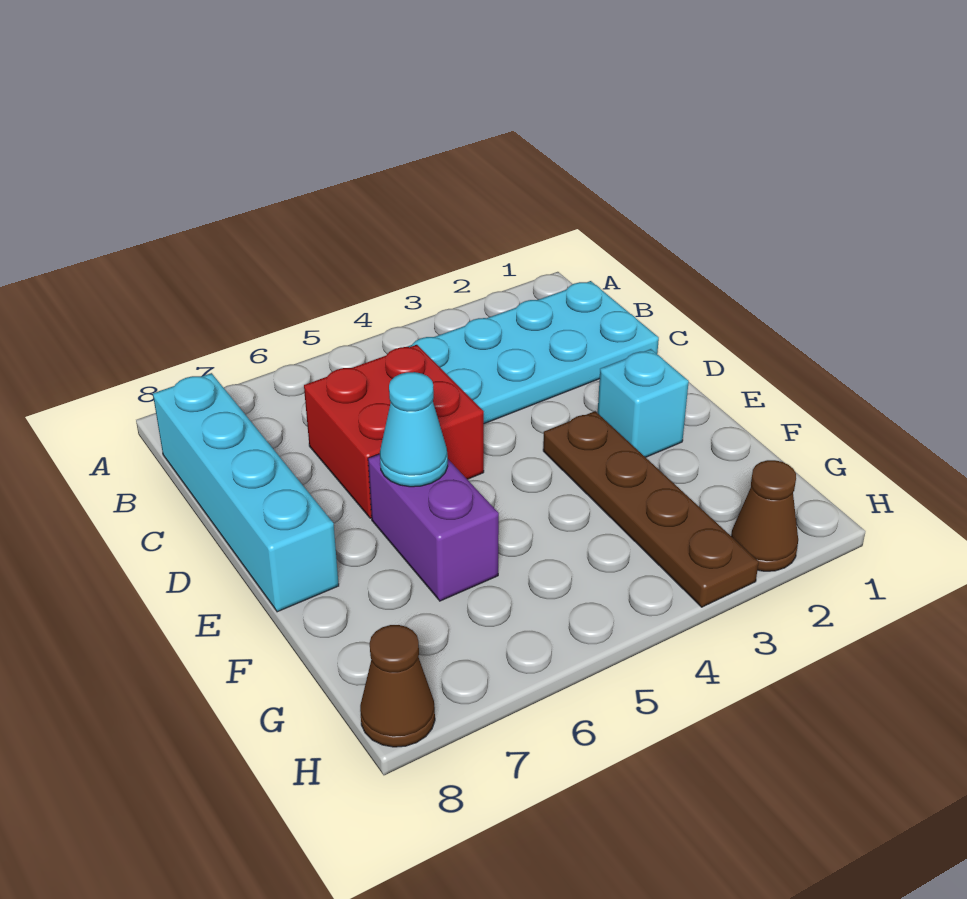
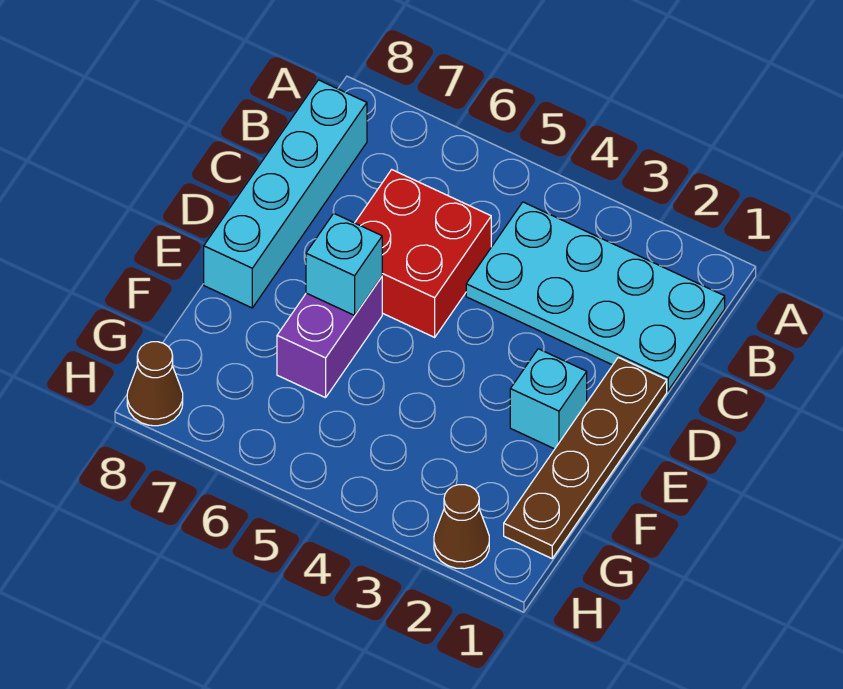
brown plate E3:H3 level 1 -> brown plate D1:G1 level 1
cyan cone E6 level 2 -> cyan brick E6 level 2

